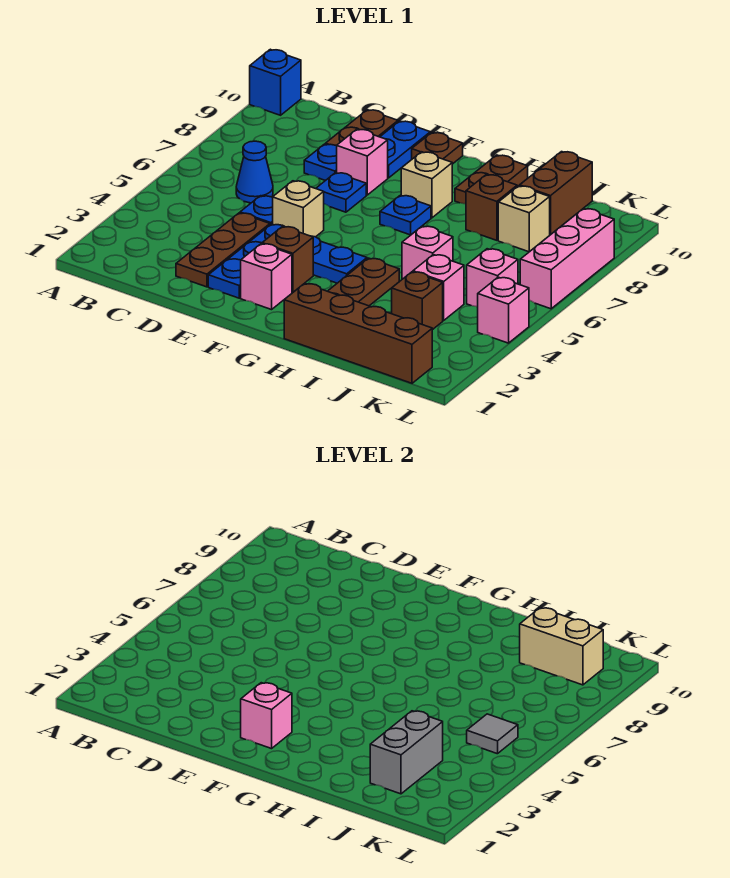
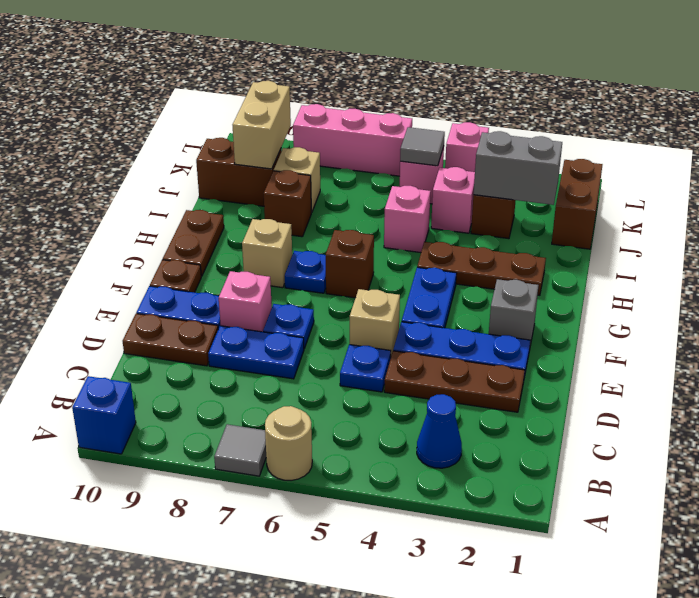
none -> tan round brick A6 level 1
none -> grey tile A7 level 1
blue cone C6 level 1 -> blue cone B3 level 1
blue plate D8 level 1 -> blue plate D7:D8 level 1
pink brick F2 level 1 -> grey brick F2 level 1
pink brick F2 level 2 -> none
brown brick F3 level 1 -> brown brick G6 level 1
brown brick H1:K1 level 1 -> brown brick J1:K1 level 1
brown plate H9:H10 level 1 -> brown plate G10:H10 level 1

